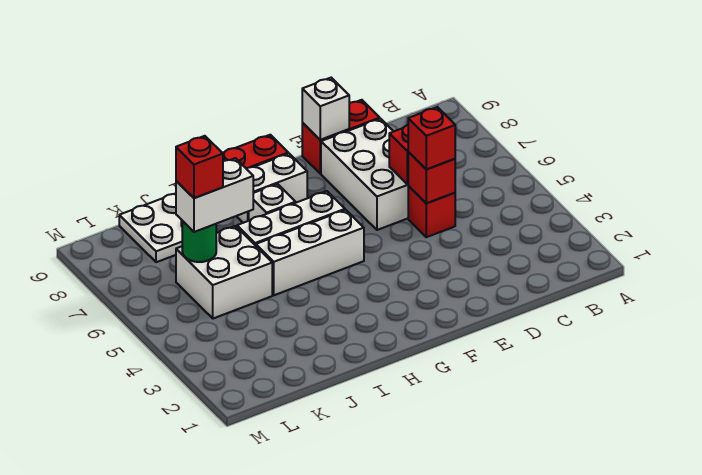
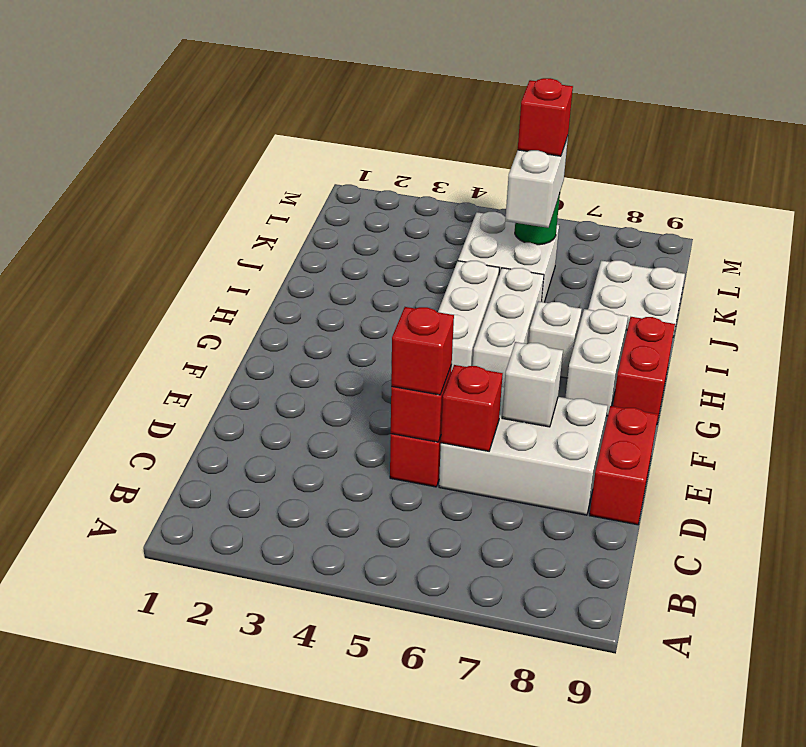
white brick E9 level 2 -> white brick E7 level 2

